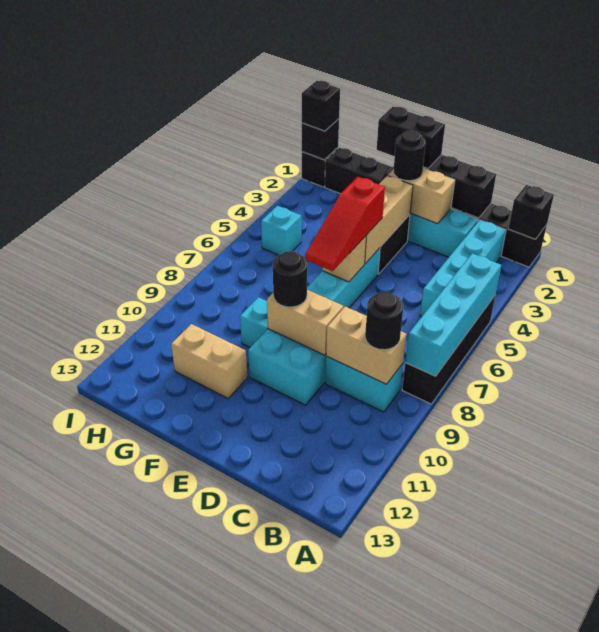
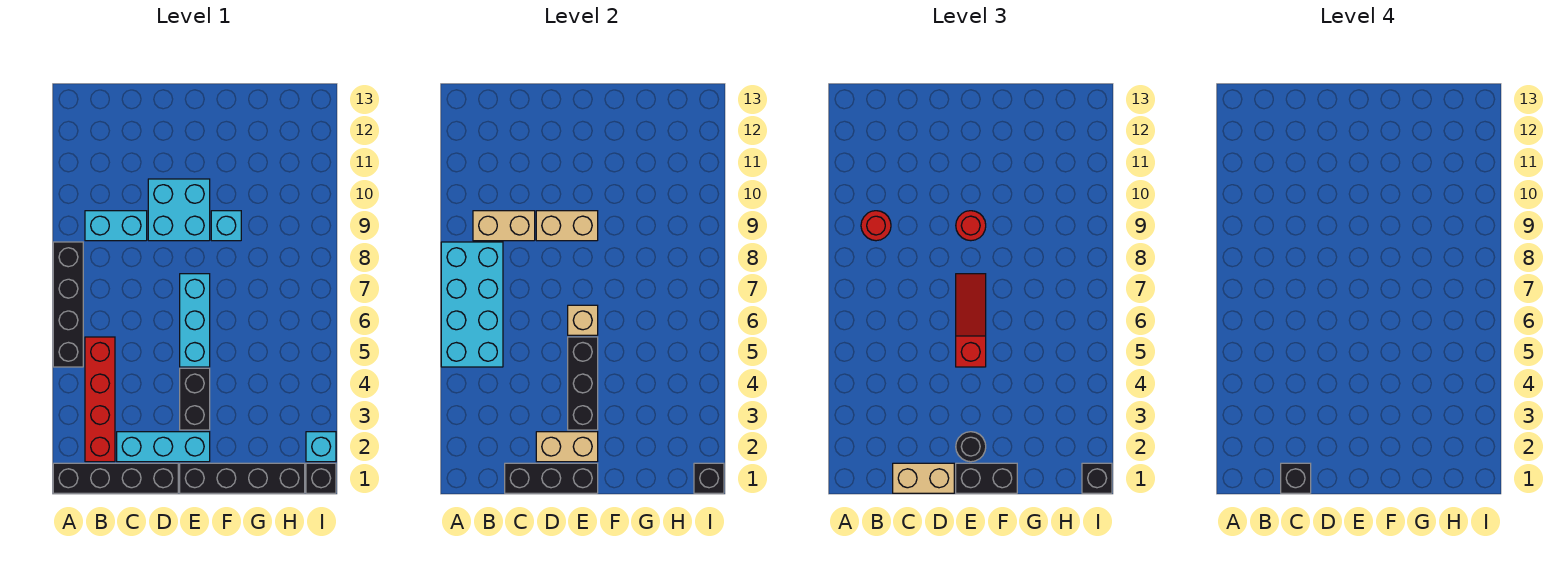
black brick A1 level 2 -> black brick C1 level 4
cyan brick A5:A8 level 2 -> cyan brick A5:B8 level 2
cyan brick B2:B5 level 1 -> red brick B2:B5 level 1
black round brick B9 level 3 -> red round brick B9 level 3
tan brick E3:E5 level 2 -> black brick E3:E5 level 2
black round brick E9 level 3 -> red round brick E9 level 3
tan brick F11:G11 level 1 -> tan brick C1:D1 level 3
cyan brick H5 level 1 -> cyan brick I2 level 1

